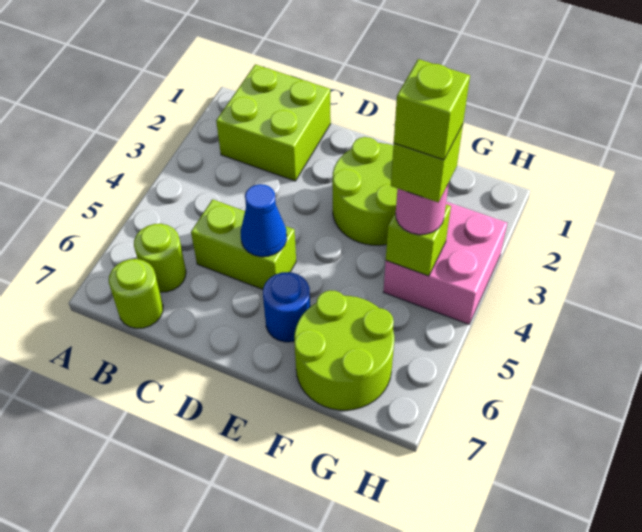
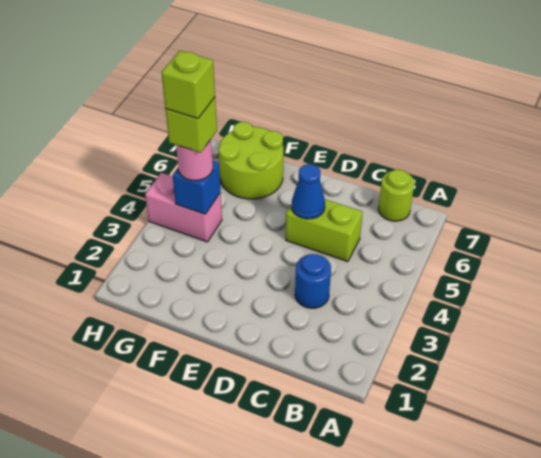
lime brick B1:C2 level 1 -> none
lime round brick B6 level 1 -> none
lime round brick E2:F3 level 1 -> none
blue round brick E6 level 1 -> blue round brick C3 level 1
pink brick G3:H4 level 1 -> pink brick G4:H4 level 1
lime brick G4 level 2 -> blue brick G4 level 2

